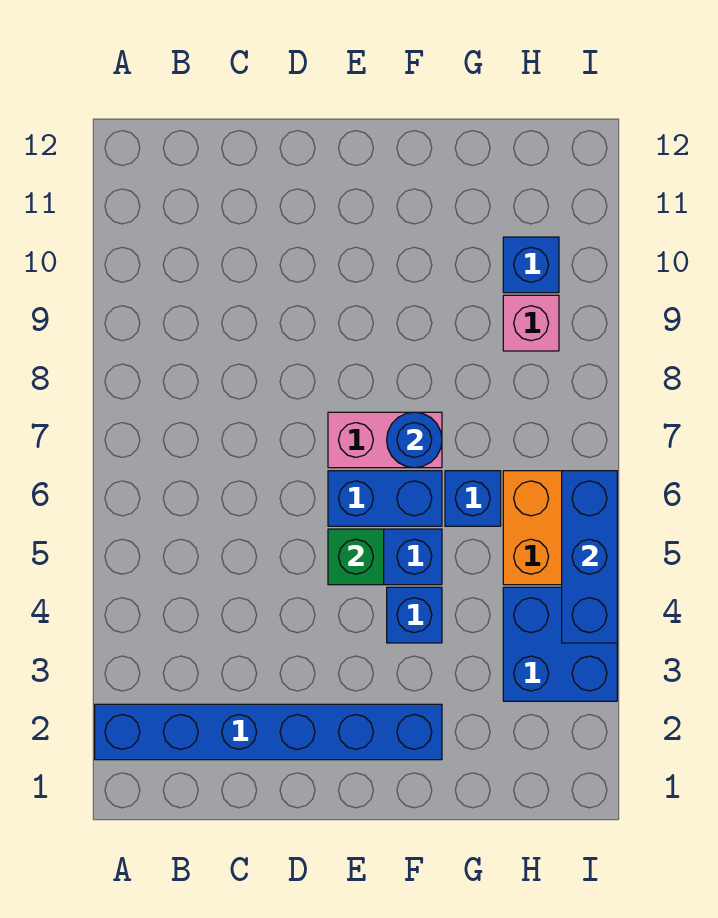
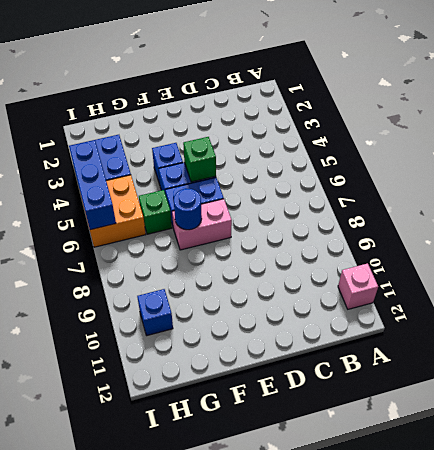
blue brick A2:F2 level 1 -> none
blue brick G6 level 1 -> green brick G6 level 1
pink brick H9 level 1 -> pink brick A11 level 1

